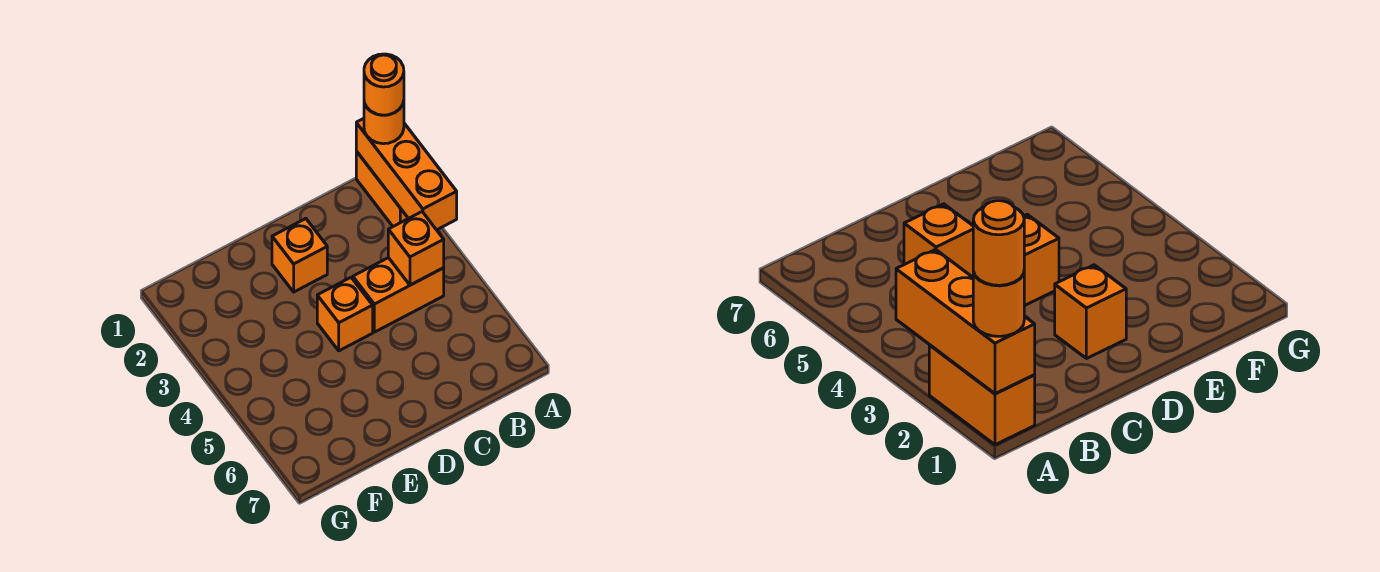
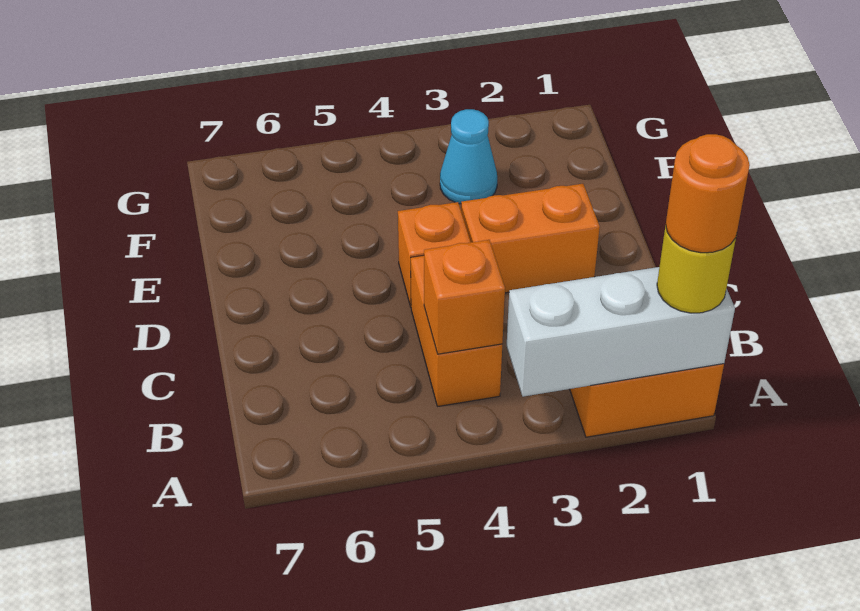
orange brick A1:A3 level 2 -> white brick A1:A3 level 2
orange round brick A1 level 3 -> yellow round brick A1 level 3
orange brick D2 level 1 -> orange brick D2:D3 level 1
none -> cyan cone F3 level 1

